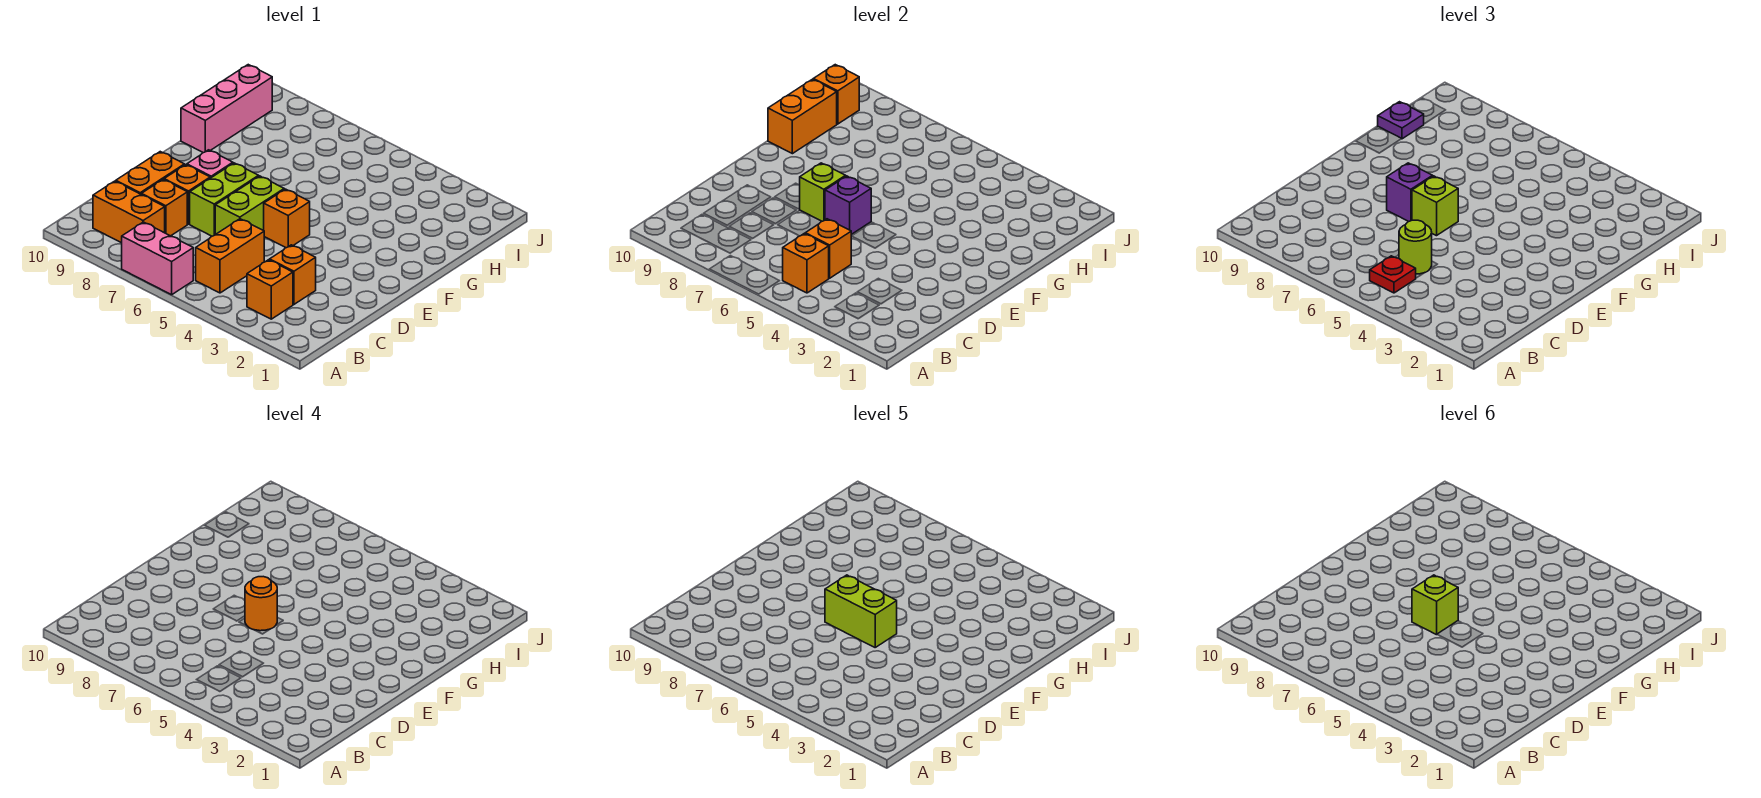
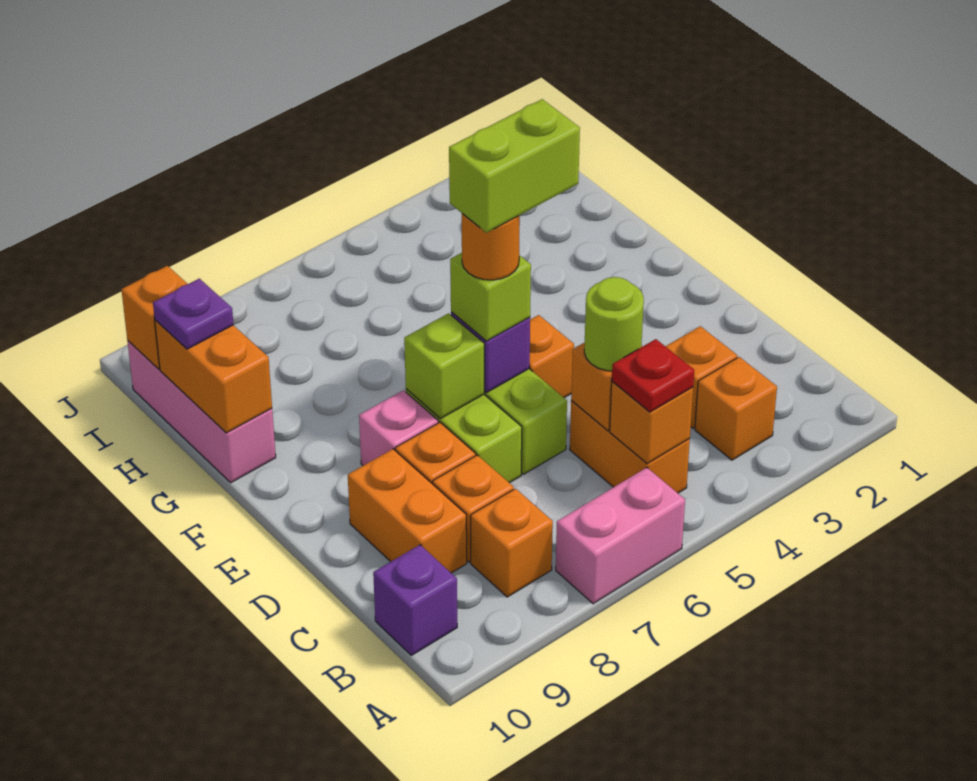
orange brick B8:B9 level 1 -> orange brick B8 level 1
lime brick E6 level 6 -> none
purple brick E7 level 3 -> purple brick B10 level 1

